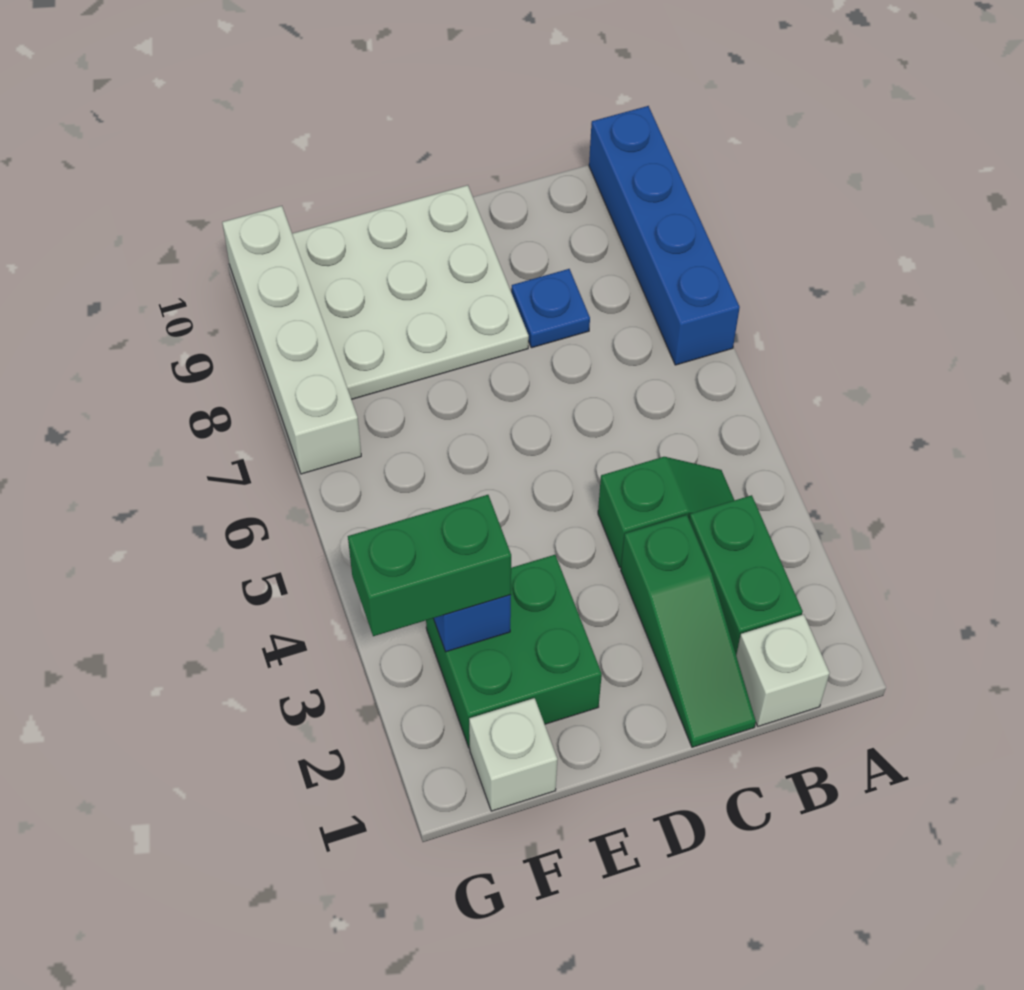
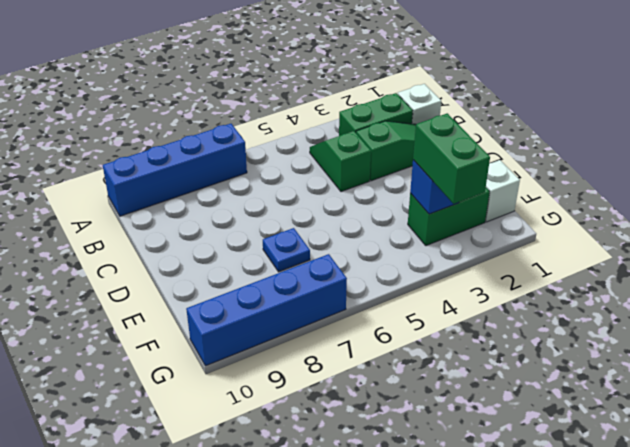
blue plate C8 level 1 -> blue plate E7 level 1
white plate D8:F10 level 1 -> none
green brick E2:F3 level 1 -> green brick F2:F3 level 1
white brick G7:G10 level 1 -> blue brick G7:G10 level 1

